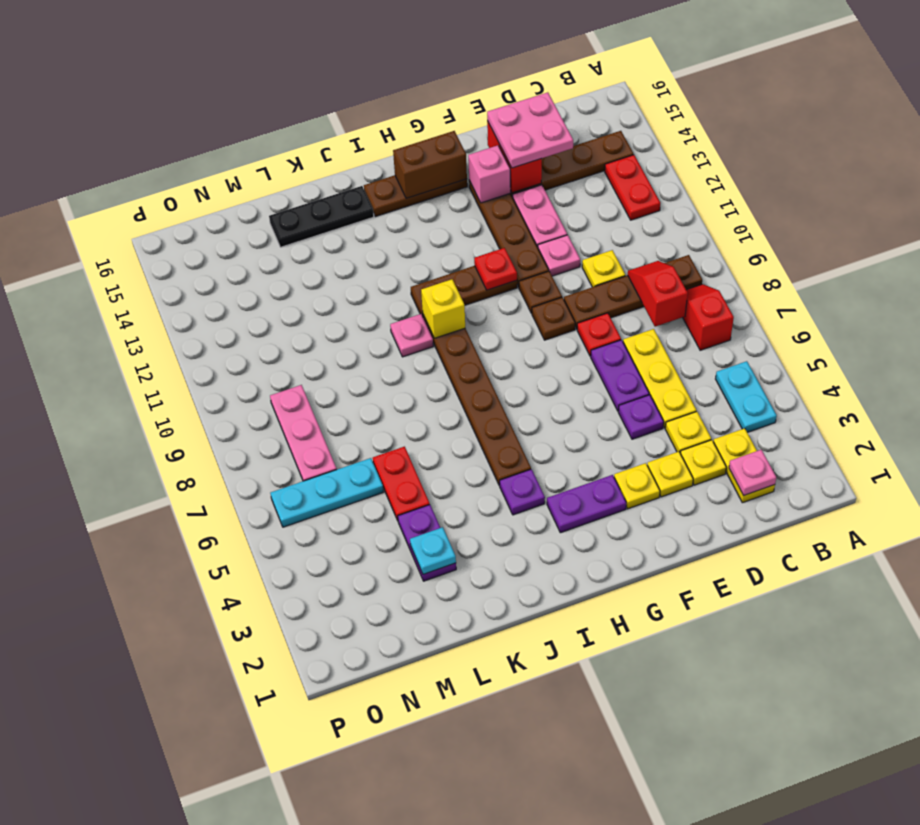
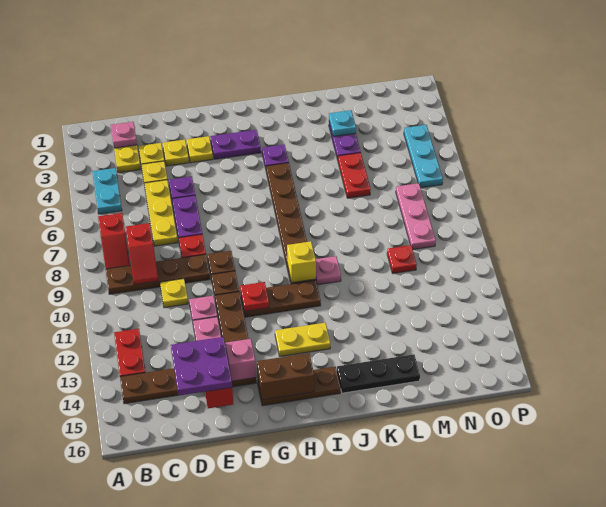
pink plate D14:E15 level 3 -> purple plate D14:E15 level 3
none -> yellow plate H13:I13 level 1
cyan plate M6:O6 level 1 -> cyan plate O4:O6 level 1
none -> red plate M10 level 1

